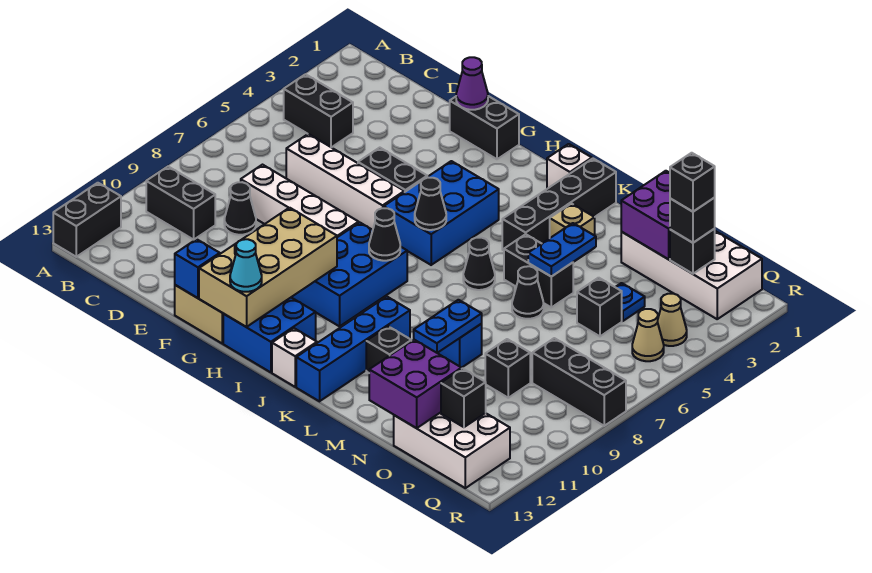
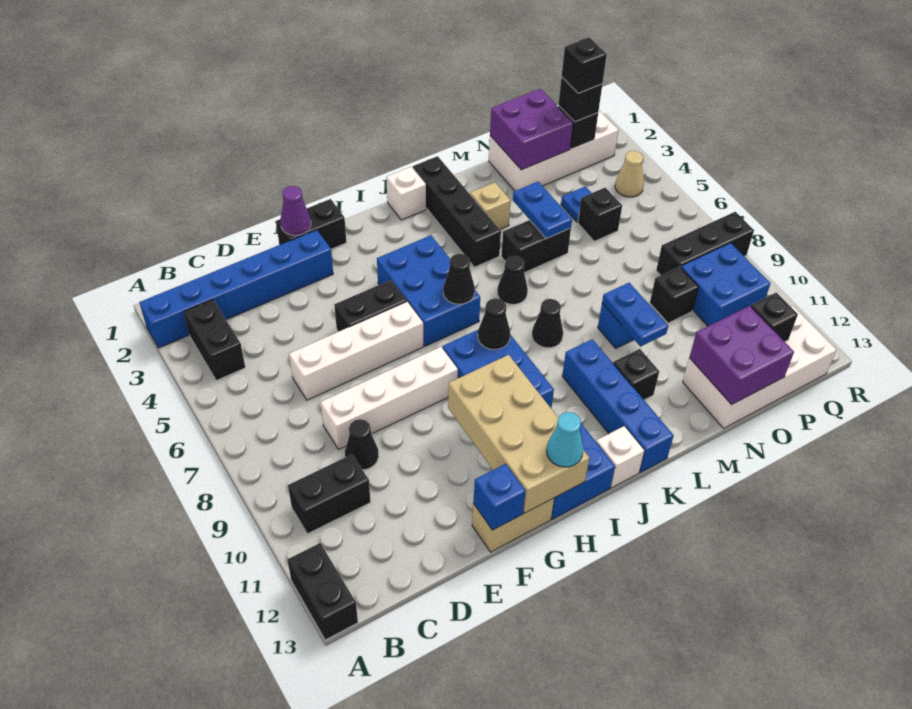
none -> blue brick A2:F2 level 1
black brick B4:C4 level 1 -> black brick B3:B4 level 1
black cone M6 level 1 -> black cone K8 level 1
white brick O12:Q13 level 1 -> white brick N12:Q13 level 1
none -> blue brick P9:Q10 level 1
tan cone Q5 level 1 -> none

